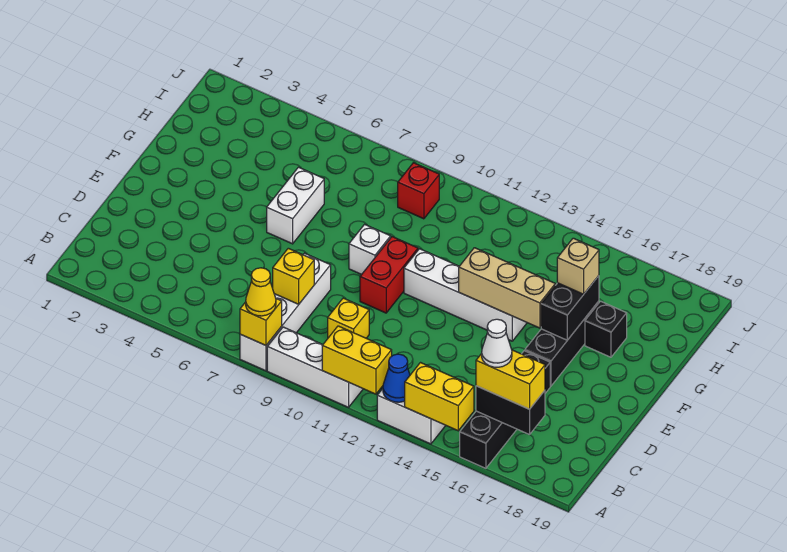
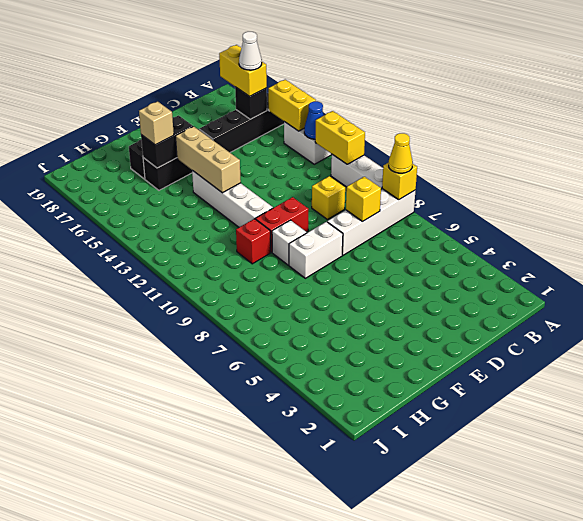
black brick B16:B17 level 2 -> black brick B16 level 2
white brick F6:G6 level 1 -> white brick E8:F8 level 1
red brick I9 level 1 -> red brick G10 level 1

